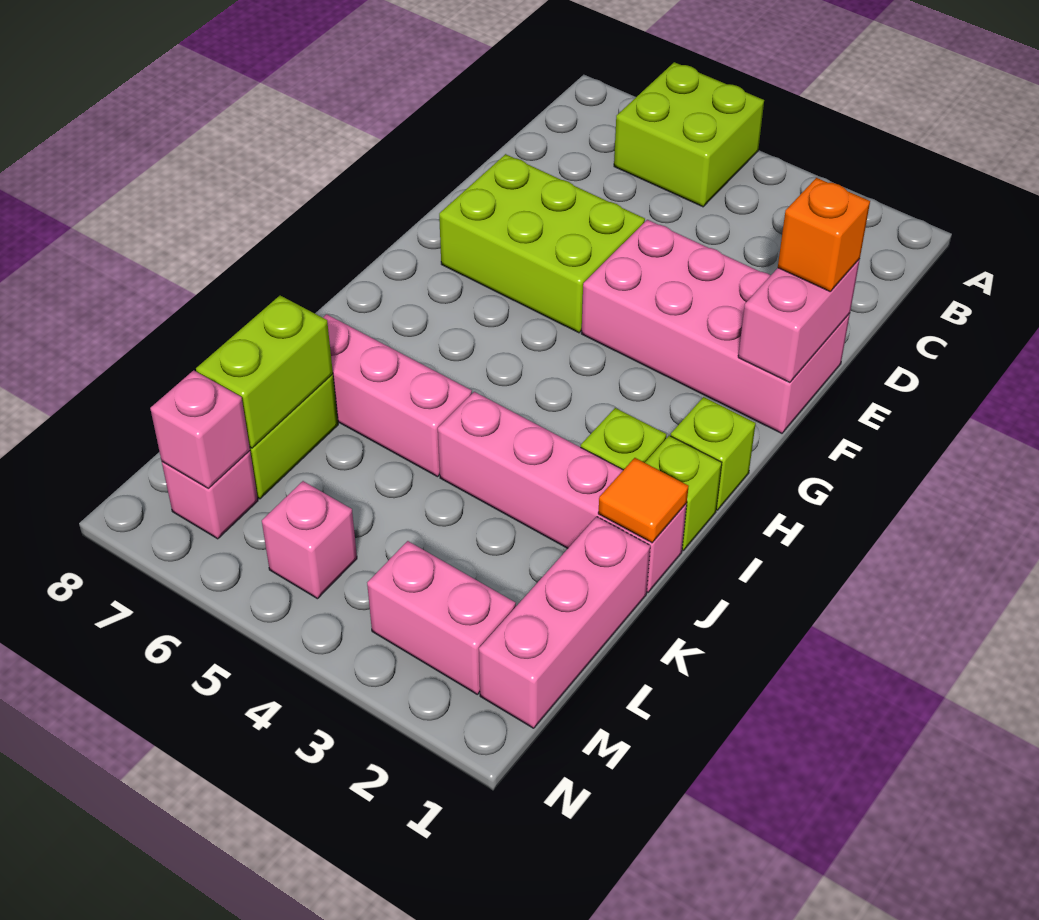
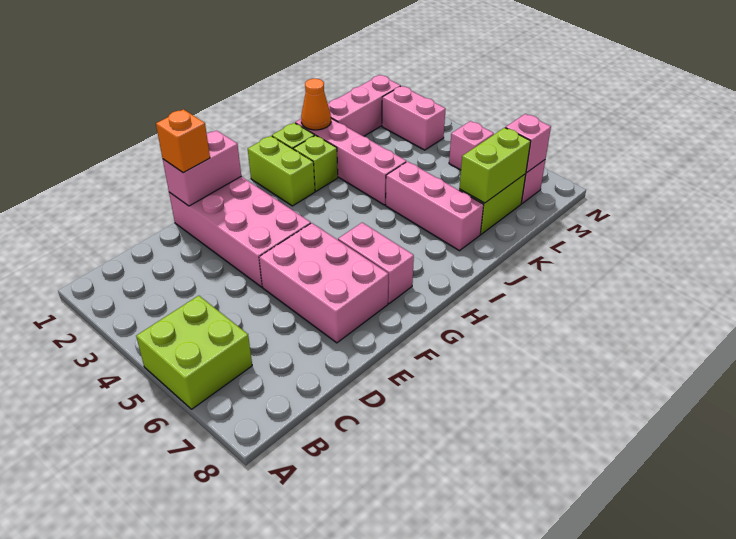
lime brick E5:F7 level 1 -> pink brick E5:F7 level 1
none -> pink brick G6:G7 level 1
lime brick H1 level 1 -> lime brick H1:H2 level 1
orange tile J1 level 2 -> orange cone J1 level 2

